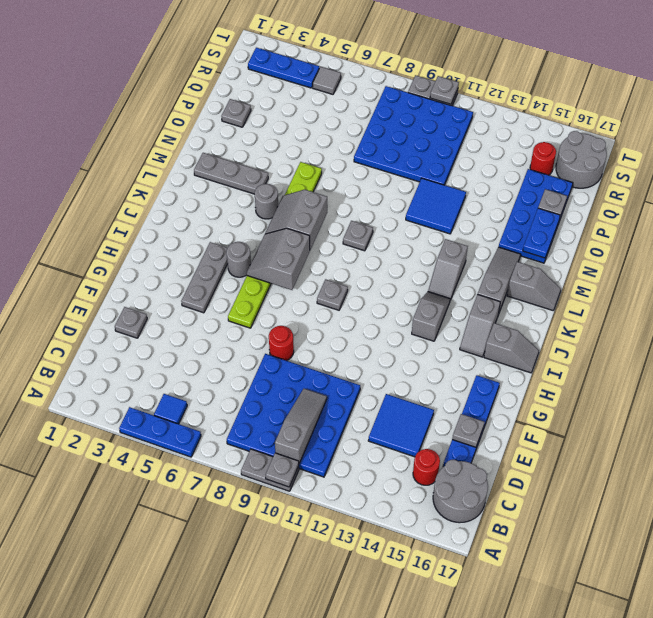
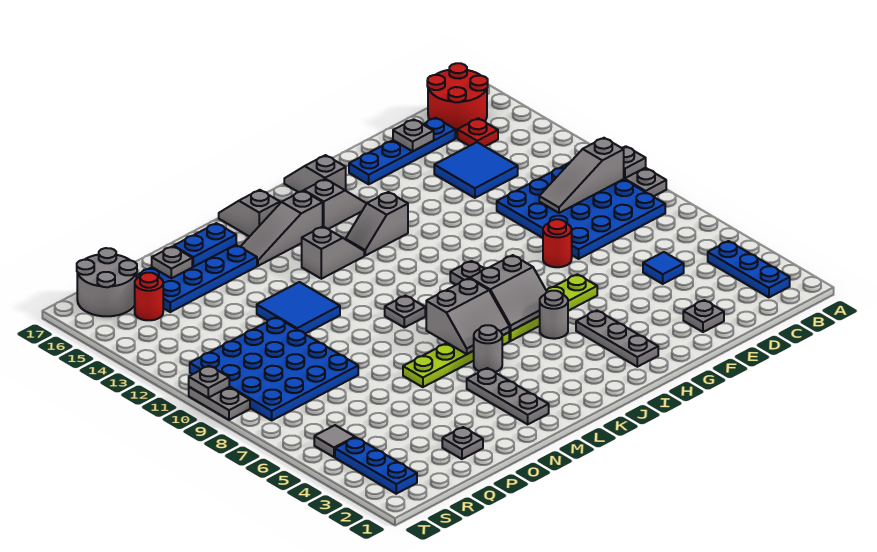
blue plate A4:A6 level 1 -> blue plate B2:B4 level 1
blue tile B5 level 1 -> blue tile D5 level 1
grey round brick B16:C17 level 1 -> red round brick B16:C17 level 1
red round brick C15 level 1 -> red plate C15 level 1
grey plate G4:I4 level 1 -> grey plate H2:H4 level 1

